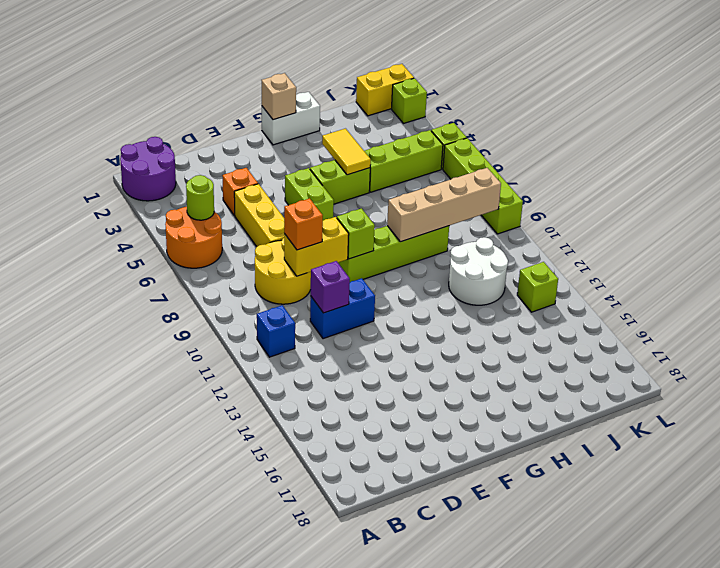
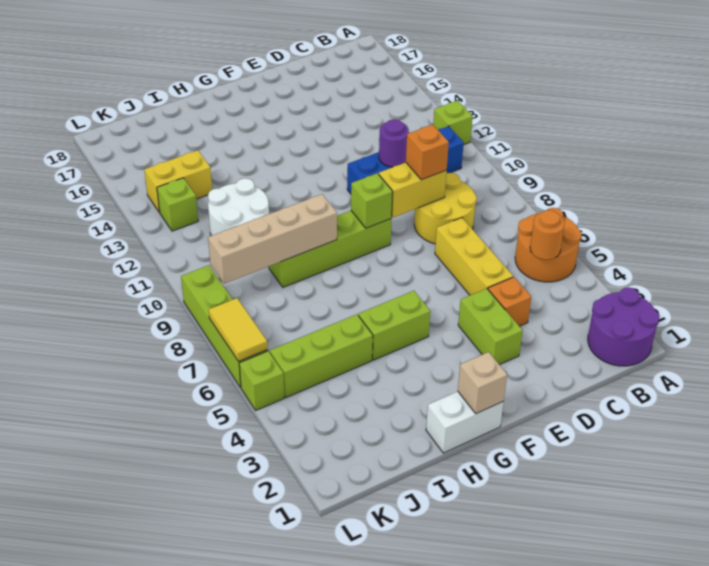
lime round brick B5 level 2 -> orange round brick B5 level 2
purple brick D11 level 2 -> purple round brick D11 level 2
lime brick F5:F6 level 1 -> lime brick E3:E4 level 1
yellow tile H4:H5 level 2 -> yellow tile L6:L7 level 2
yellow brick K1:L1 level 1 -> yellow brick J14:K14 level 1
lime brick L2 level 1 -> lime brick A12 level 1

